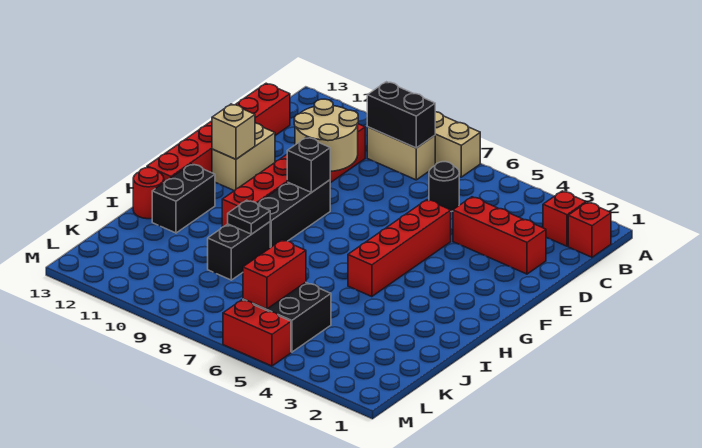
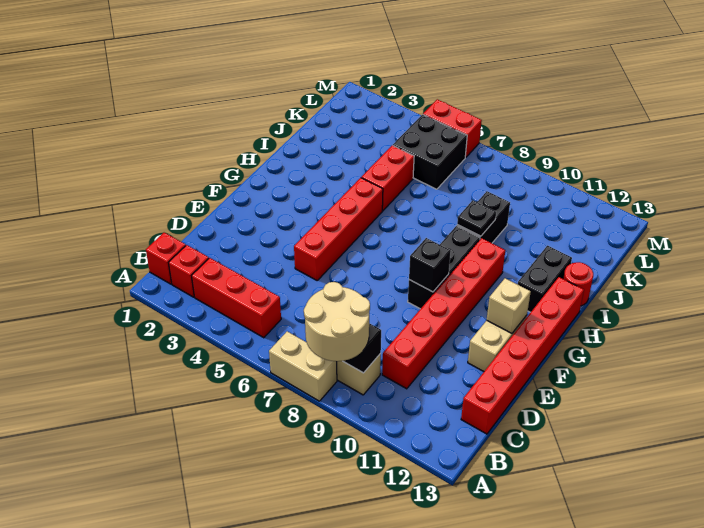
black round brick C6 level 1 -> none
red brick D2:D4 level 1 -> red brick B3:B5 level 1
tan round brick D9:E10 level 2 -> tan round brick A8:B9 level 3
red brick K6:L6 level 2 -> red brick I5:J5 level 1

